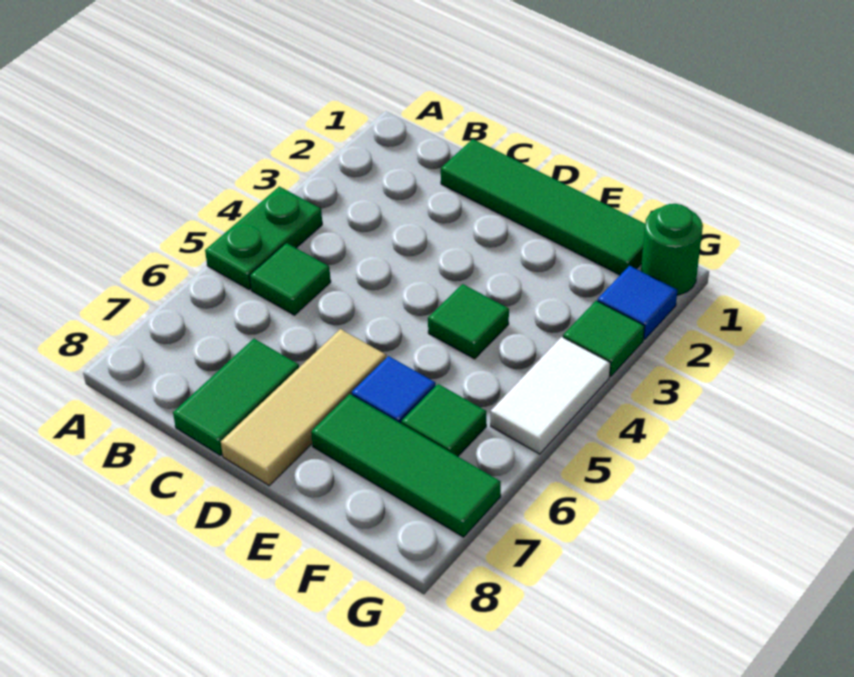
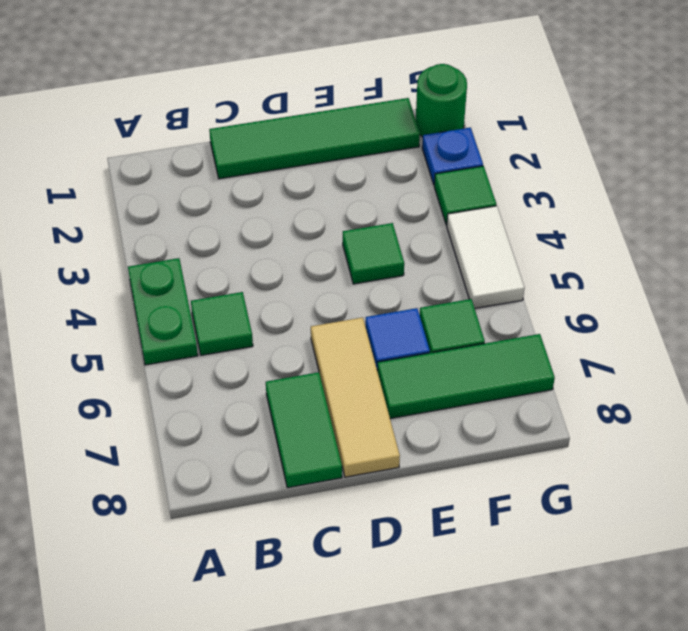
blue tile G2 level 1 -> blue plate G2 level 1

